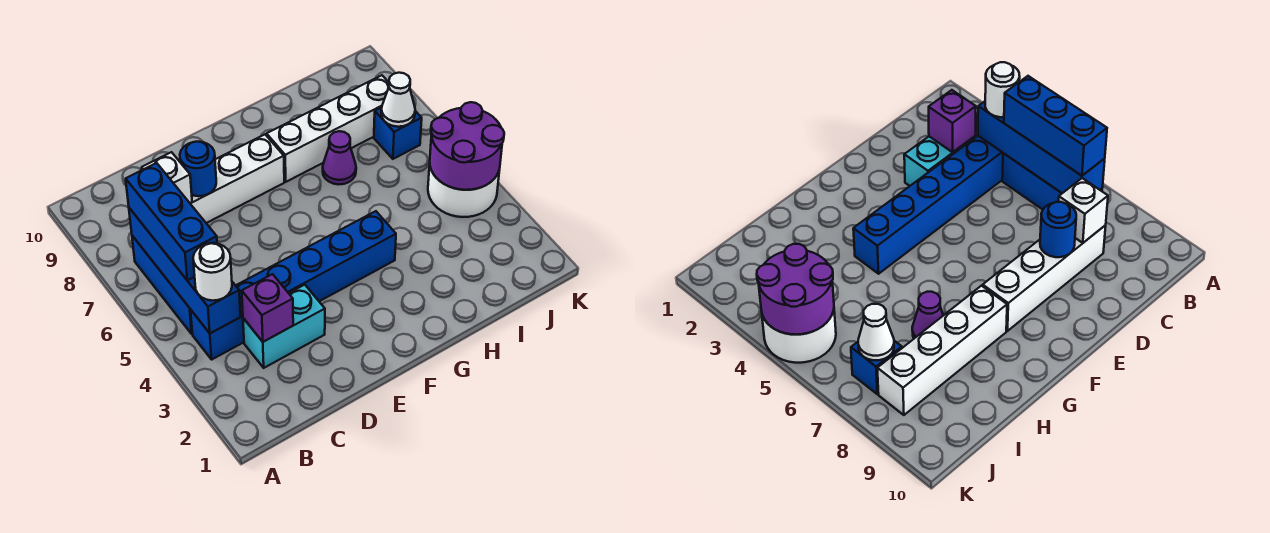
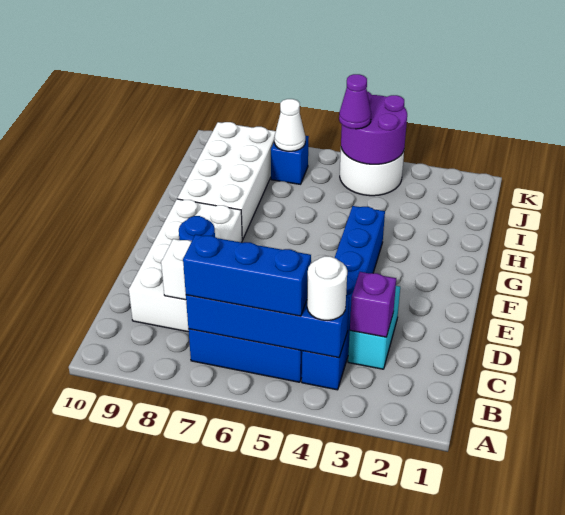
white brick C8:F8 level 1 -> white brick C8:F9 level 1
white brick G8:J8 level 1 -> white brick G8:J9 level 1
purple cone H7 level 1 -> purple cone J5 level 3

